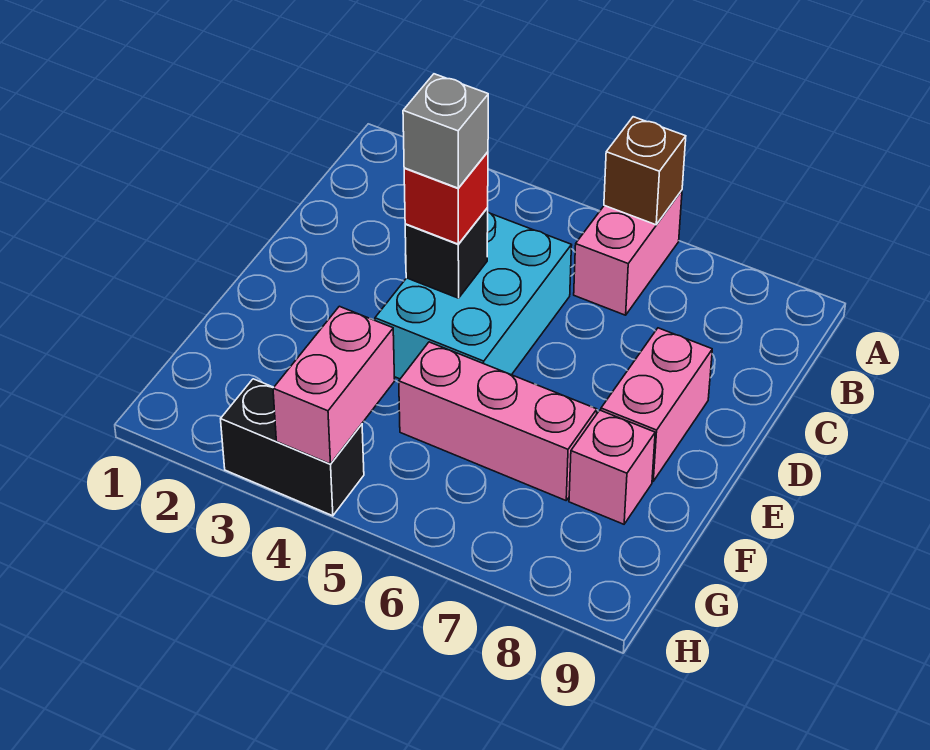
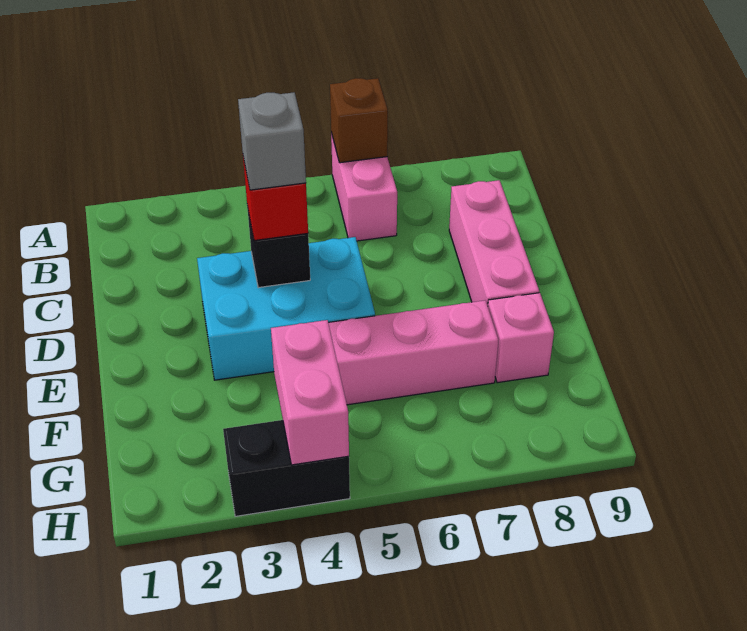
cyan brick C4:E5 level 1 -> cyan brick D3:E5 level 1
pink brick D8:E8 level 1 -> pink brick C8:E8 level 1

